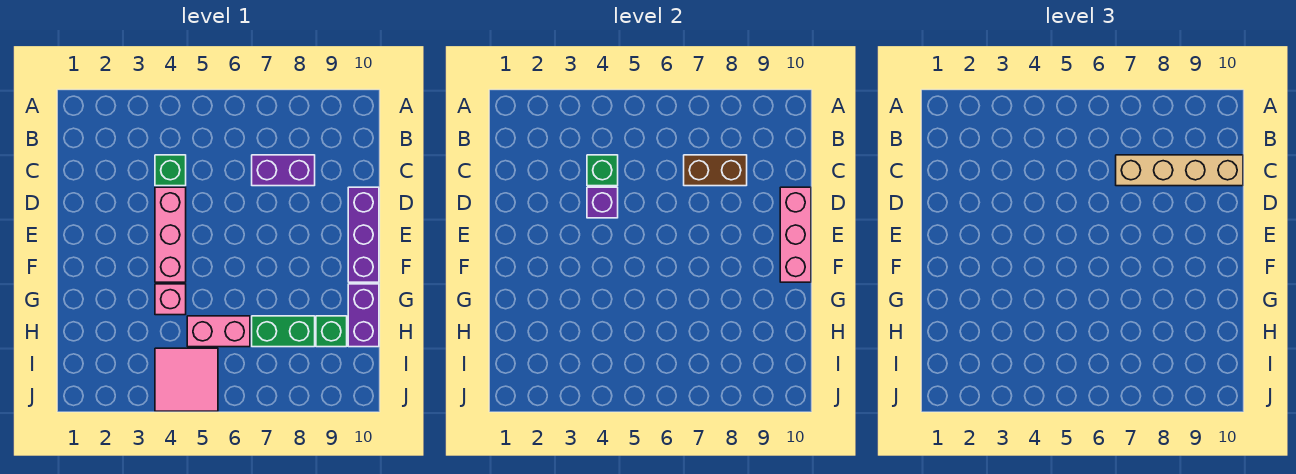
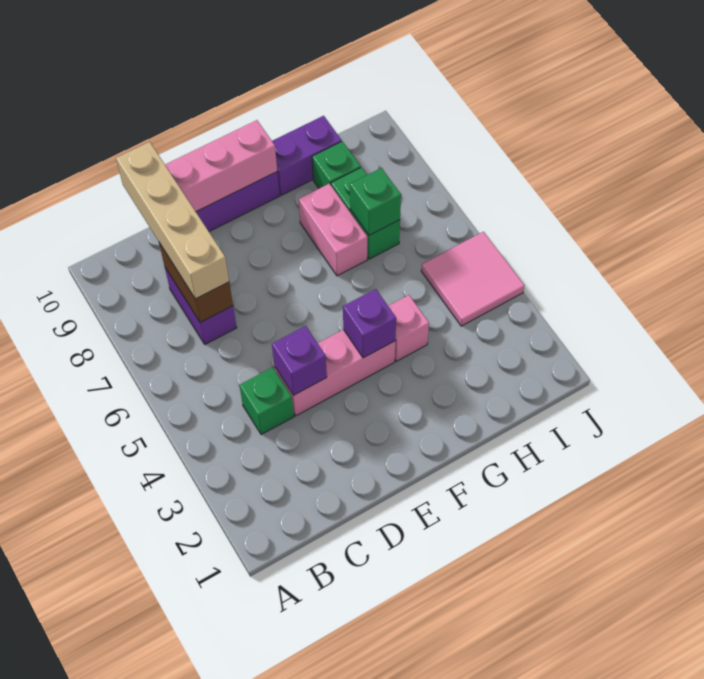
green brick C4 level 2 -> green brick H7 level 2
none -> purple brick F4 level 2
pink brick H5:H6 level 1 -> pink brick G7:G8 level 1

